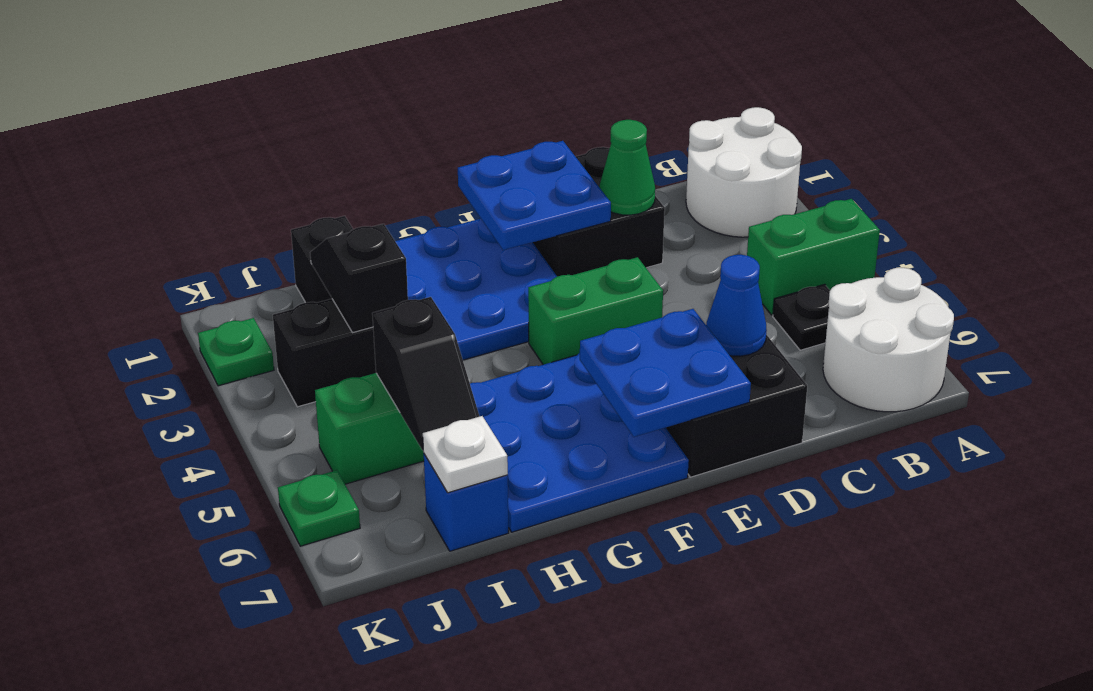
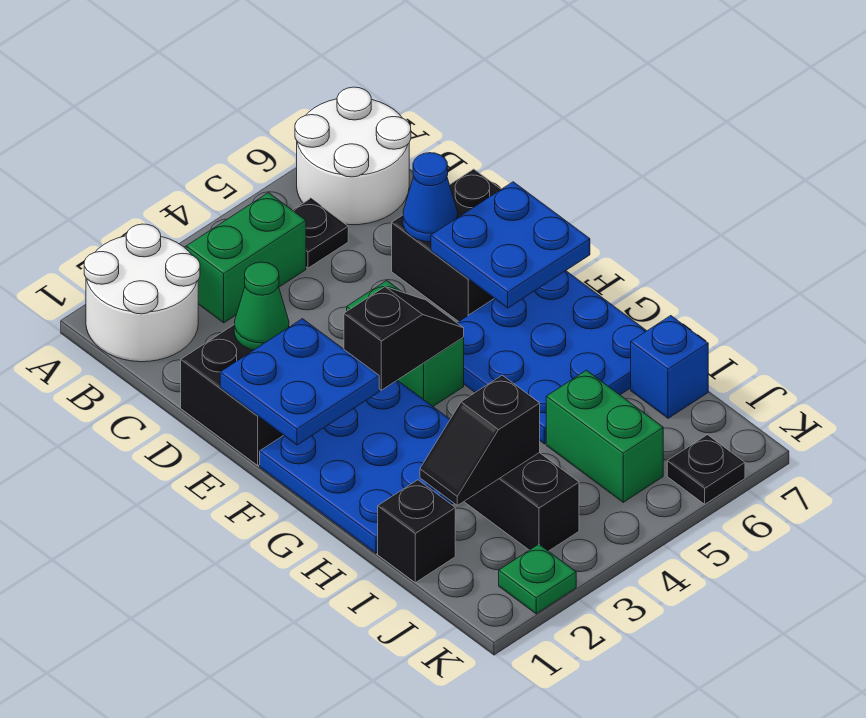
green brick A4:B4 level 1 -> green brick B3:B4 level 1
black slope I5:I6 level 2 top 5 -> black slope F3:F4 level 2 top 3
white plate I7 level 2 -> none
green plate K6 level 1 -> black plate K6 level 1

